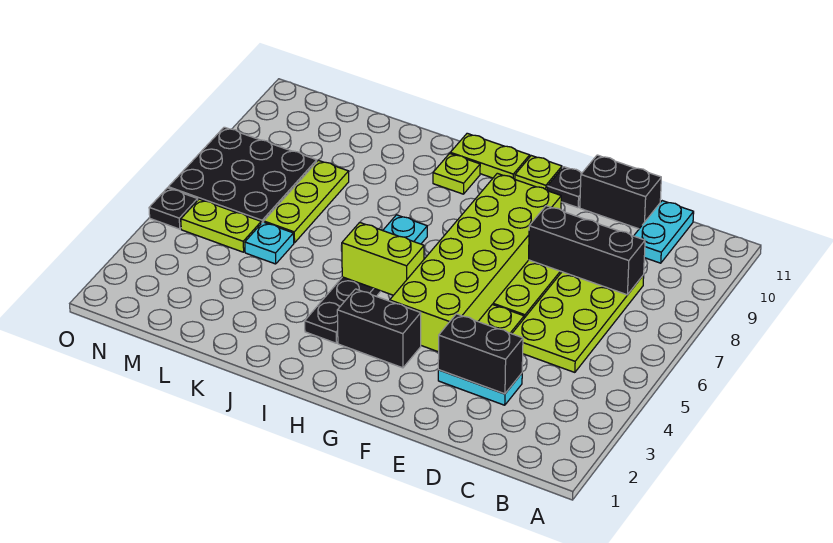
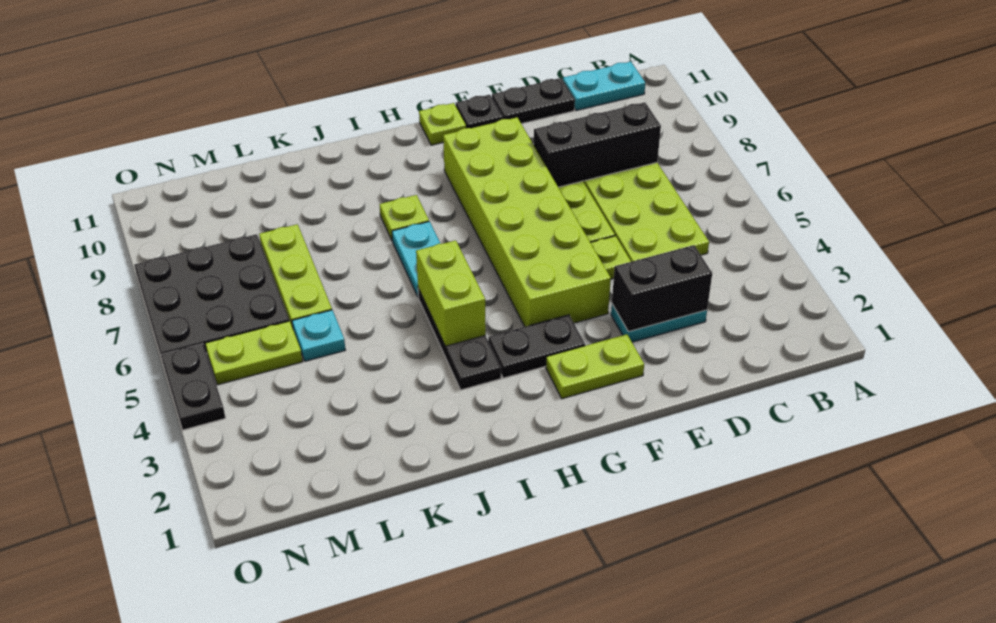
cyan plate C10:C11 level 1 -> cyan plate B11:C11 level 1
black brick D11:E11 level 1 -> black plate D11:E11 level 1
black brick G3:H3 level 1 -> black plate G3:H3 level 1
lime brick H5:I5 level 2 -> lime brick I4:I5 level 2
lime plate H11:I11 level 1 -> lime plate F2:G2 level 1
lime plate I10 level 1 -> lime plate I8 level 1
black plate O5 level 1 -> black plate O4:O5 level 1

